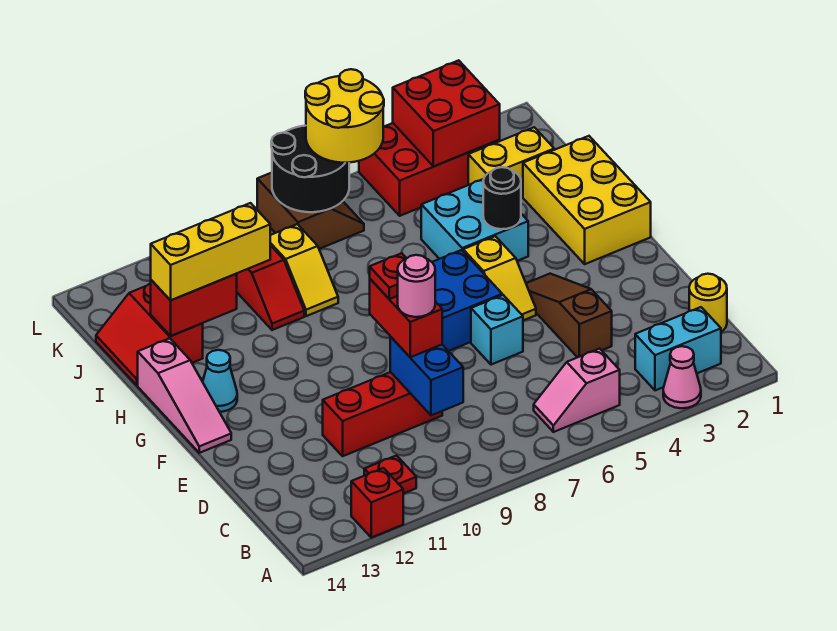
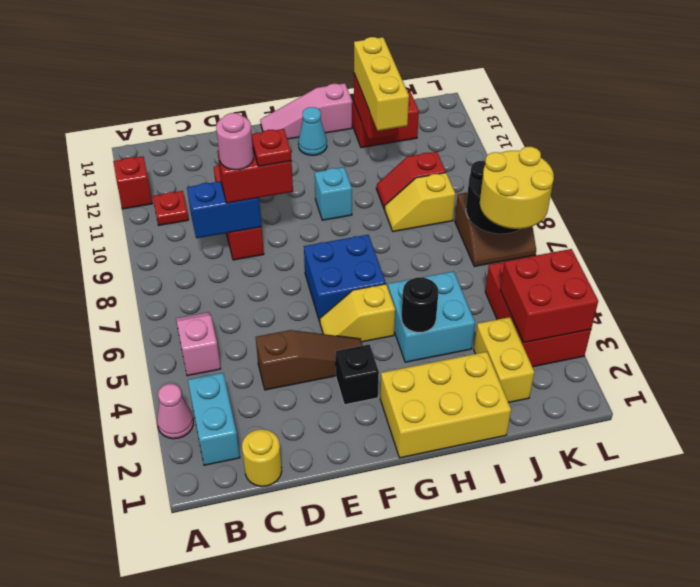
cyan brick E6 level 1 -> cyan brick G10 level 1
none -> black brick F3 level 1

